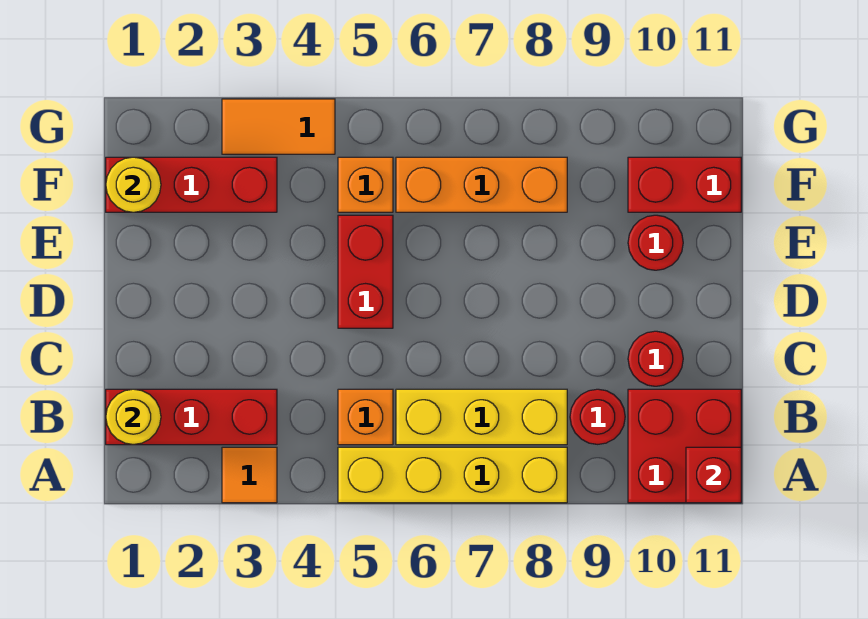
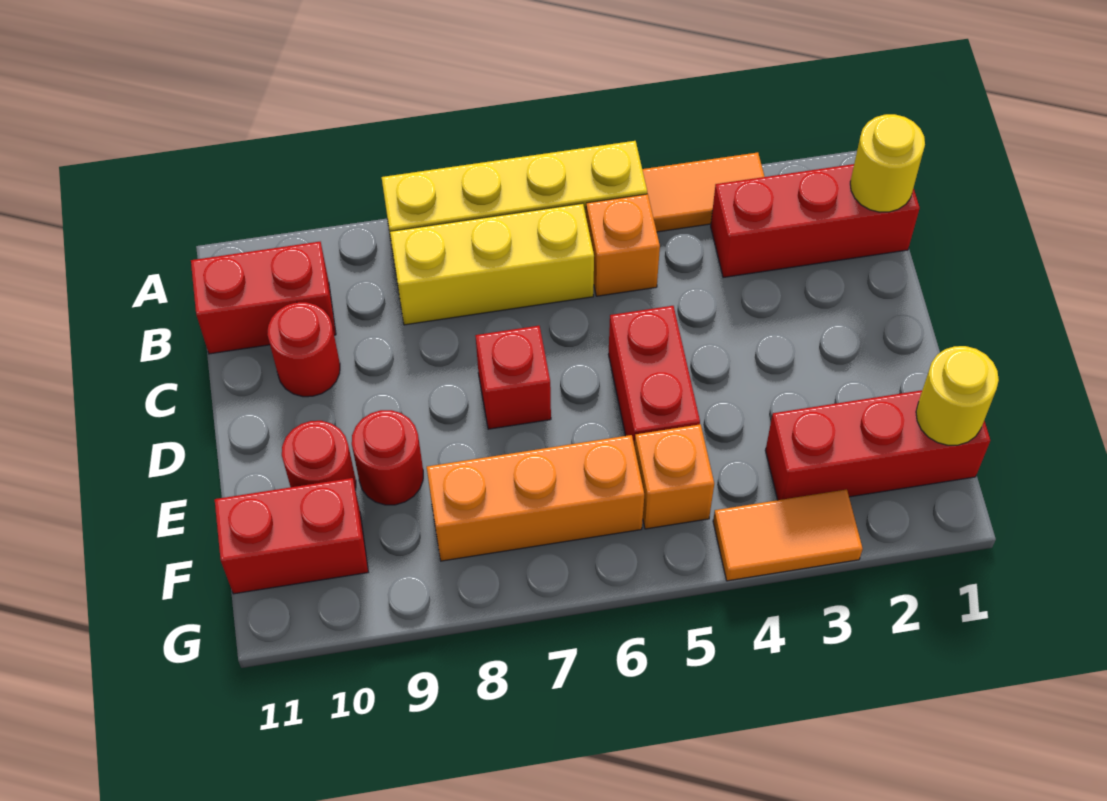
orange tile A3 level 1 -> orange tile A3:A4 level 1
red brick A10:B11 level 1 -> red brick B10:B11 level 1
red brick A11 level 2 -> red brick D7 level 1
red round brick B9 level 1 -> red round brick E9 level 1

